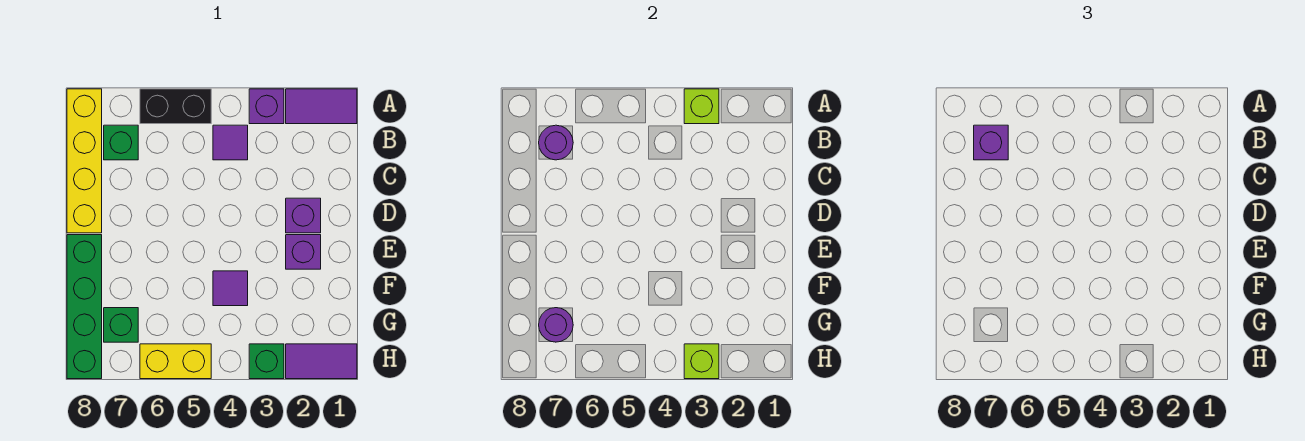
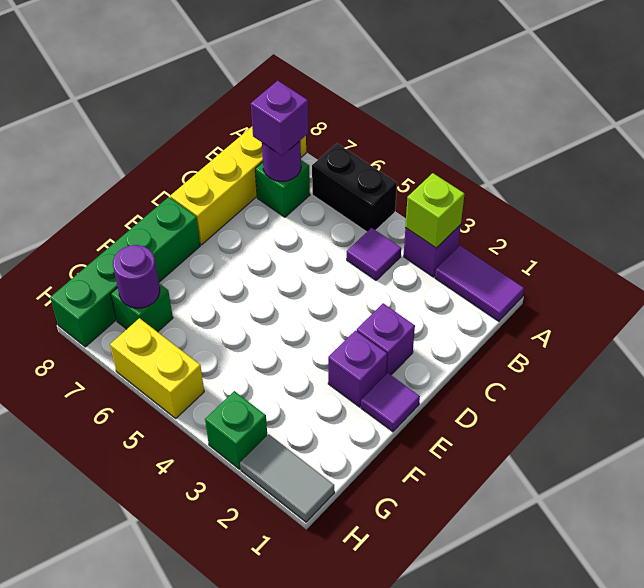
purple tile F4 level 1 -> purple tile E1 level 1
purple tile H1:H2 level 1 -> grey tile H1:H2 level 1
lime brick H3 level 2 -> none

